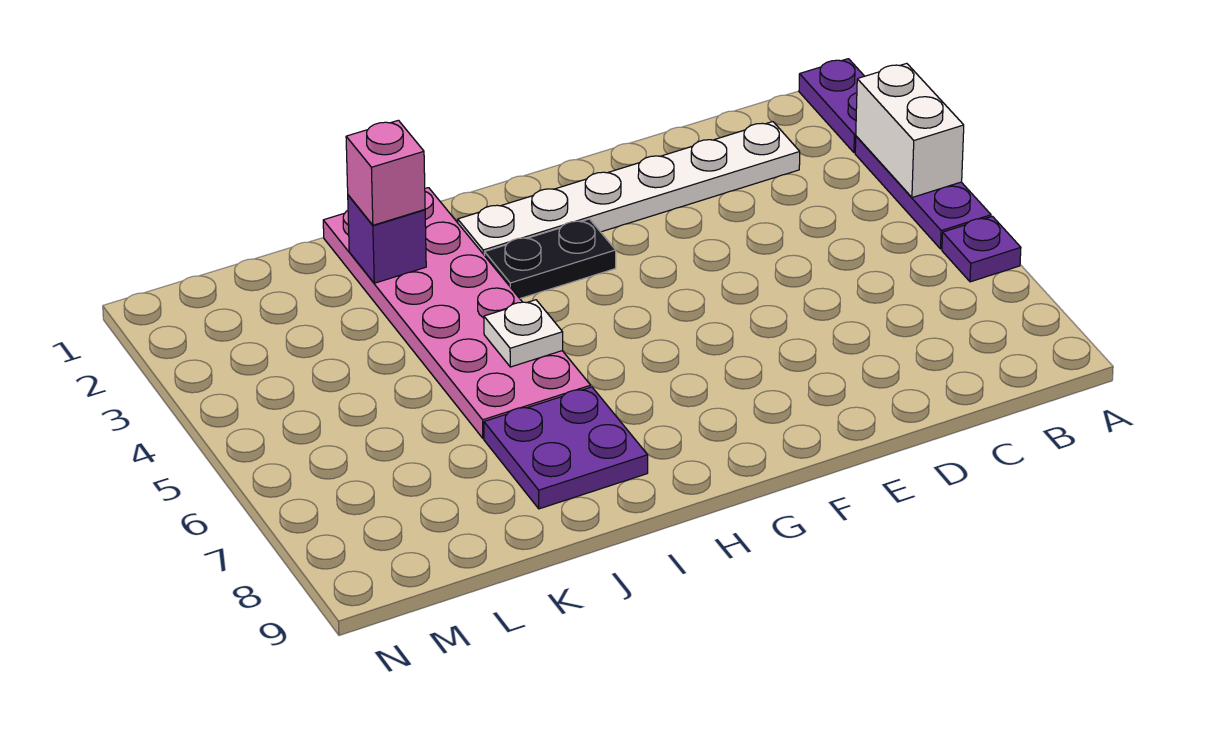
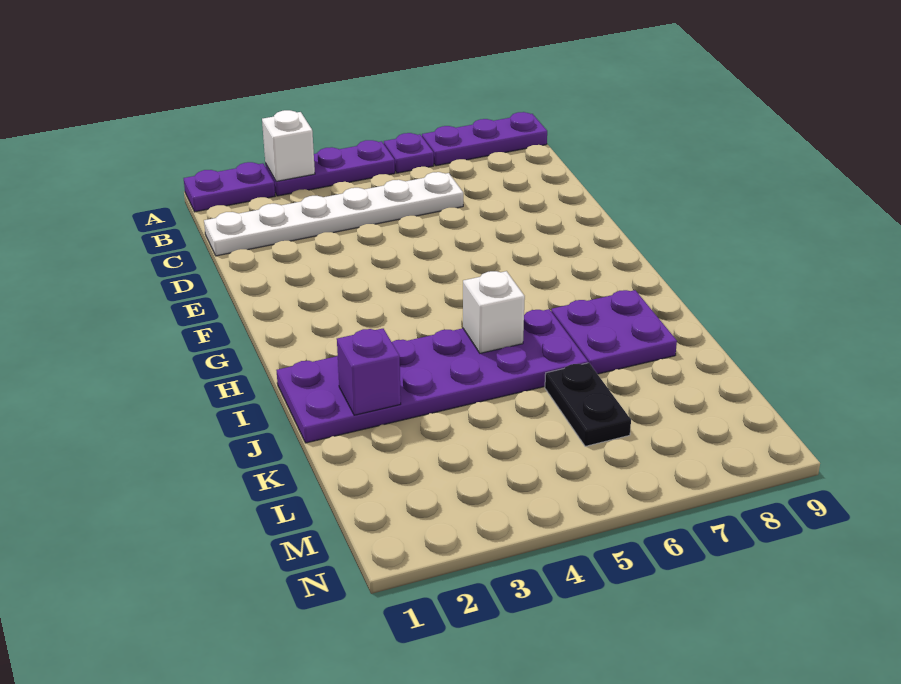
white brick A3:A4 level 2 -> white brick A3 level 2
none -> purple plate A7:A9 level 1
white plate C2:H2 level 1 -> white plate C1:C6 level 1
black plate G3:H3 level 1 -> black plate K6:L6 level 1
pink plate I1:J6 level 1 -> purple plate I1:J6 level 1
white plate I5 level 2 -> white brick I5 level 2
pink brick J2 level 3 -> none

